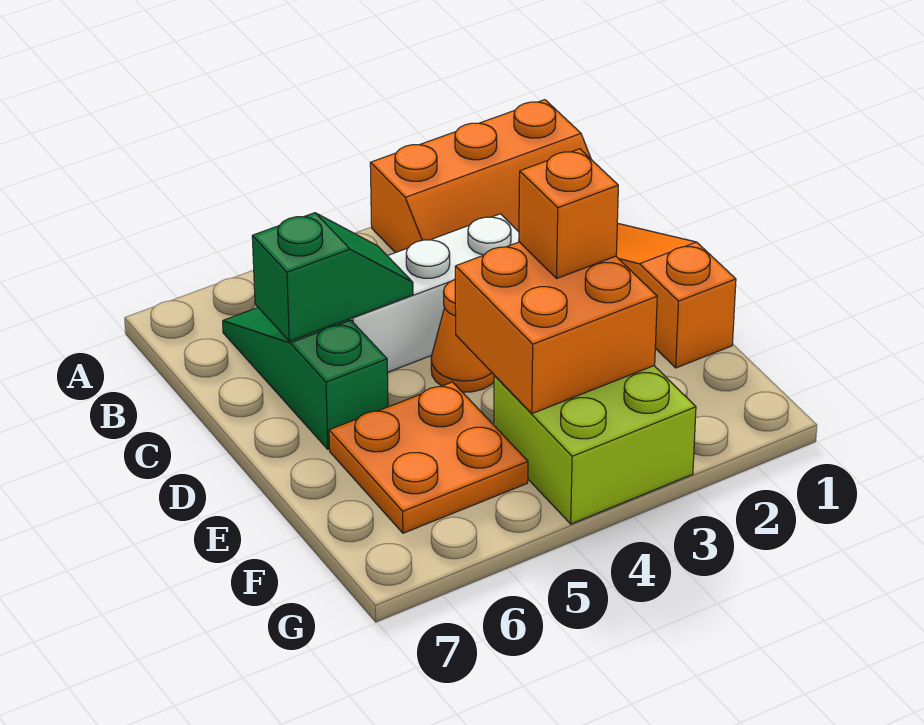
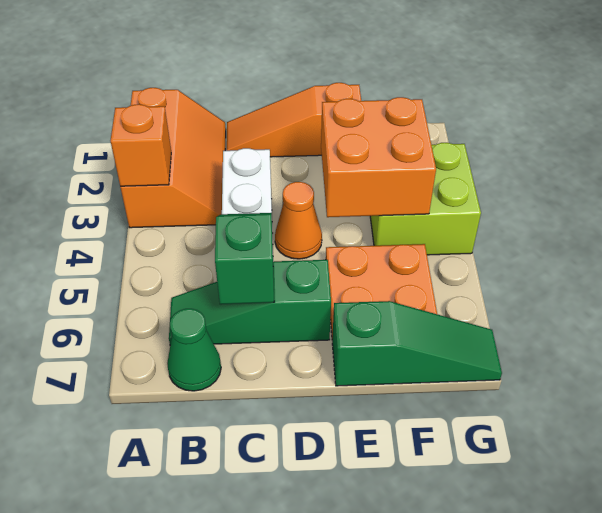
none -> green cone B7 level 1
orange brick E3 level 3 -> orange brick A3 level 2
none -> green slope E7:G7 level 1 top E

